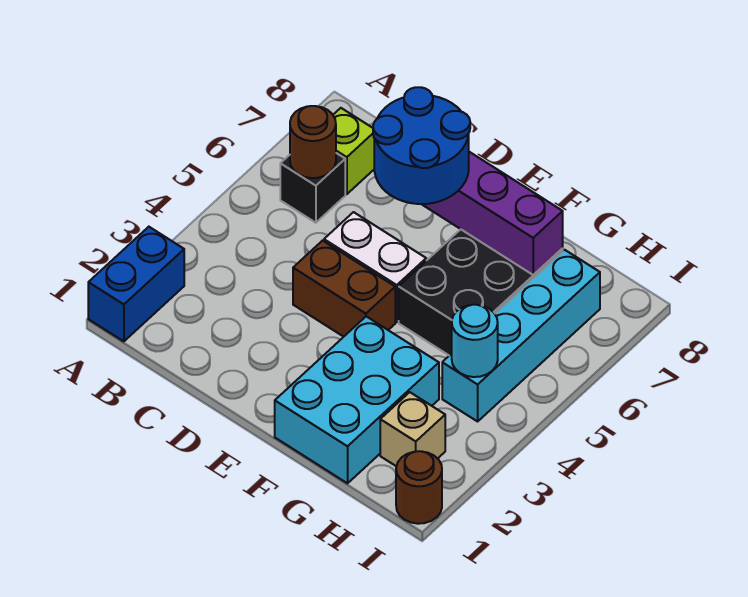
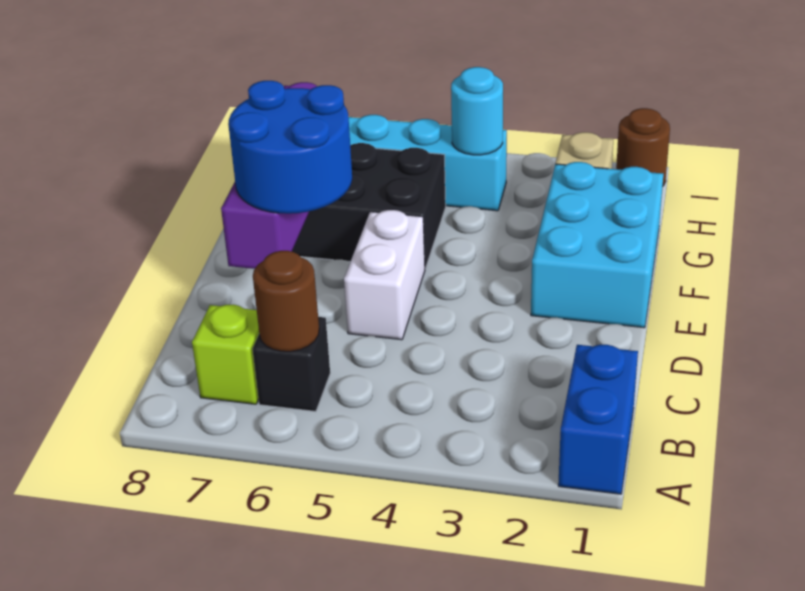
blue brick A1:A2 level 1 -> blue brick A1:B1 level 1
brown brick D4:E4 level 1 -> none
cyan brick F1:G3 level 1 -> cyan brick E1:G2 level 1

